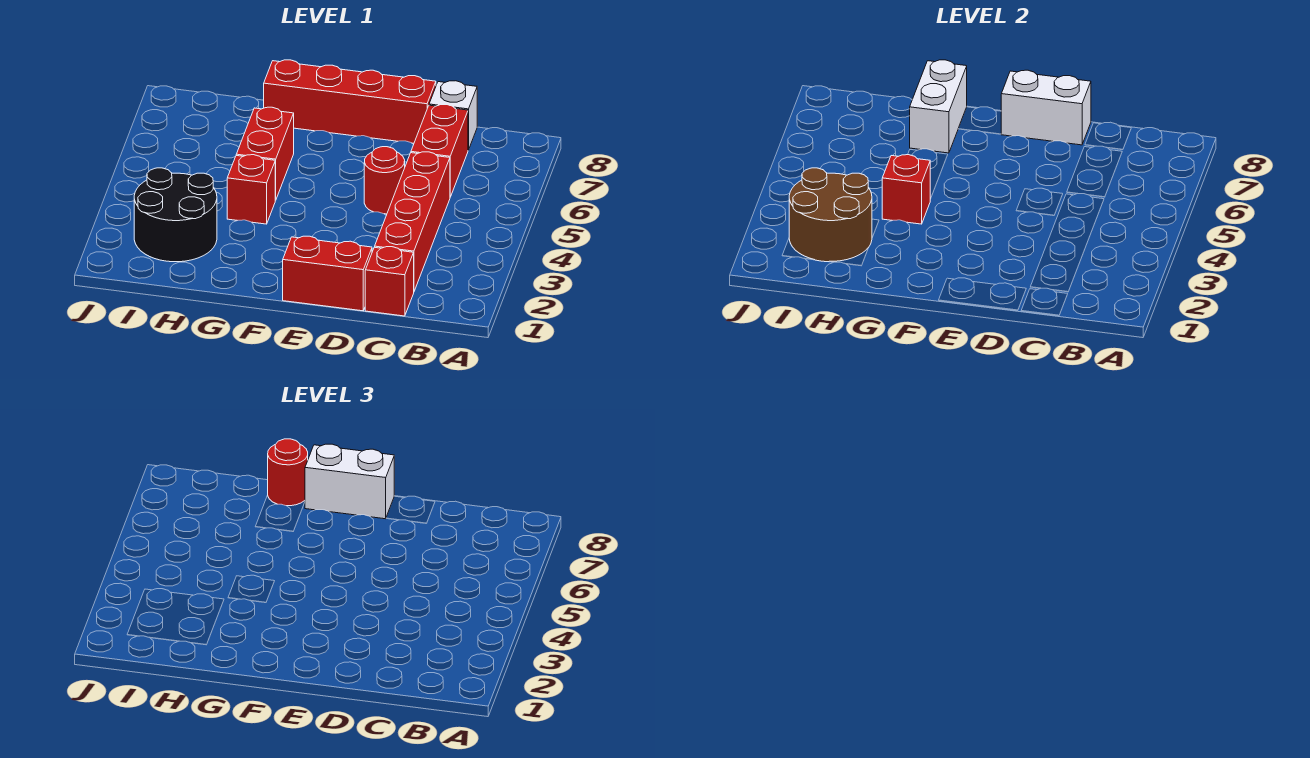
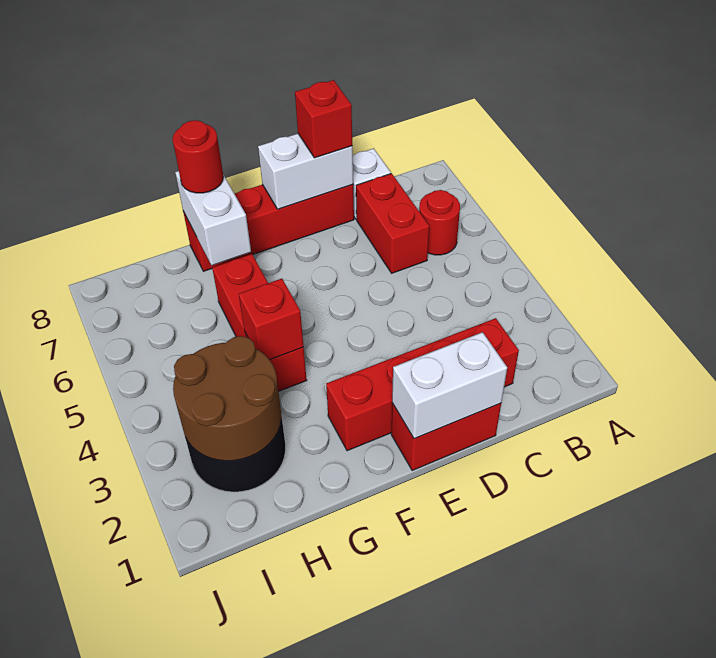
red brick C1 level 1 -> red brick D8 level 3
red brick C2:C5 level 1 -> red brick C2:F2 level 1
red round brick D5 level 1 -> red round brick B6 level 1
white brick E8:F8 level 3 -> white brick D1:E1 level 2

